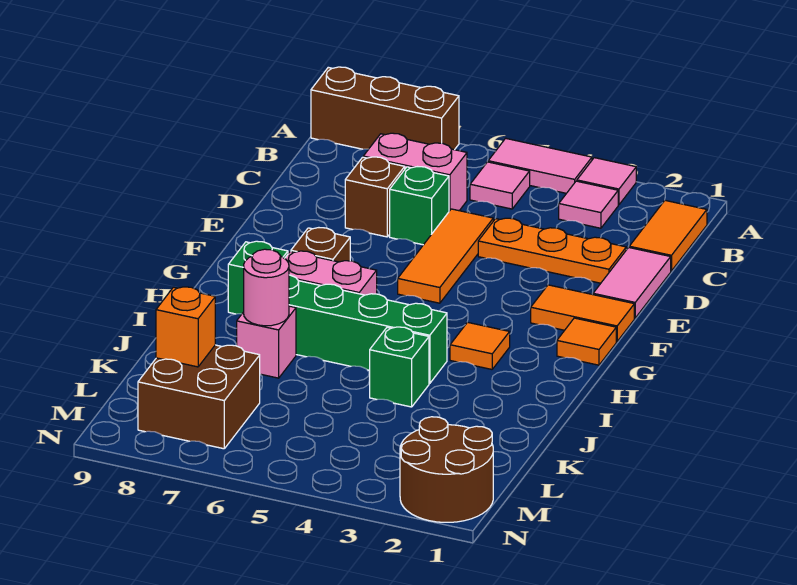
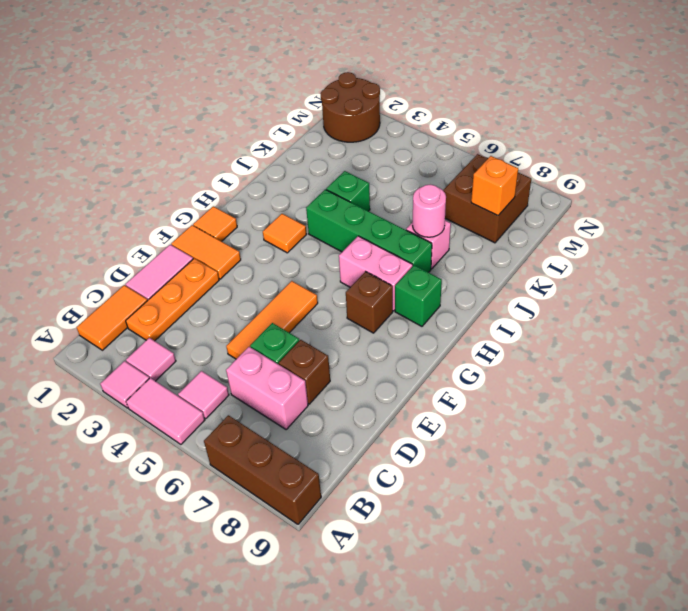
orange plate D2:D4 level 1 -> orange plate C2:E2 level 1

